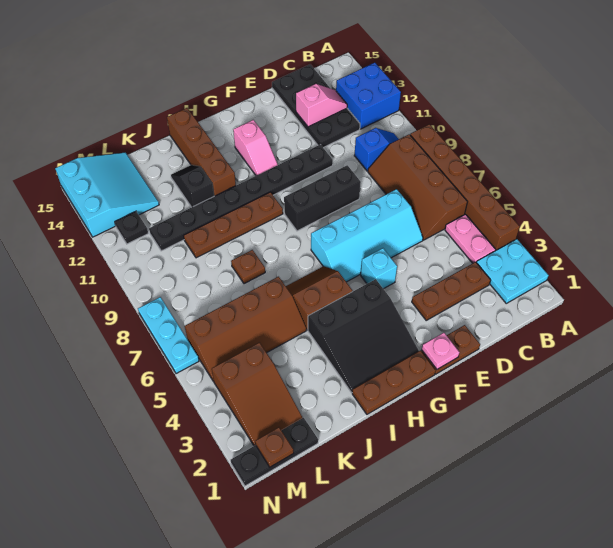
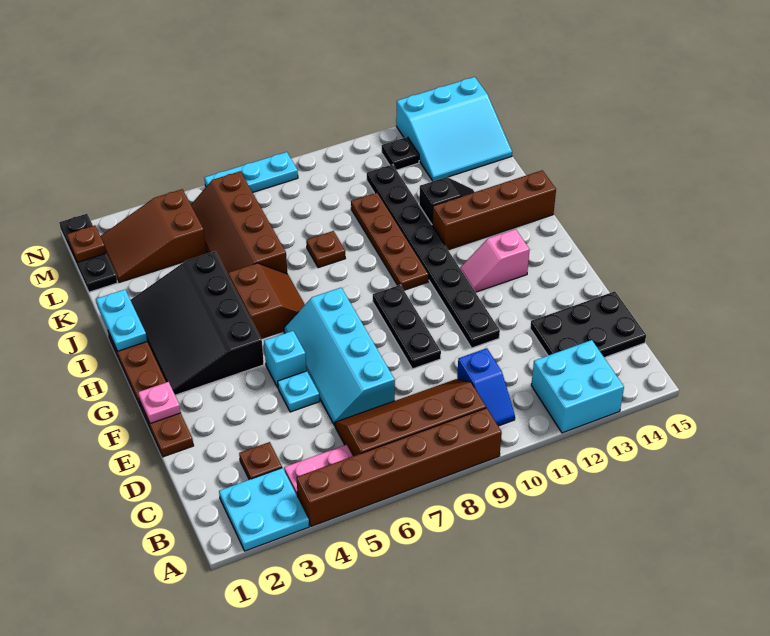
blue brick A12:B13 level 1 -> cyan brick A12:B13 level 1
brown plate C3:E3 level 1 -> brown plate C3 level 1
black plate C12:D15 level 1 -> black plate C13:D15 level 1
pink slope C13:D13 level 2 top D -> none
none -> cyan plate E5 level 1
black brick E9:G9 level 1 -> black plate E9:G9 level 1
black slope G2:I4 level 1 top 4 -> black slope G2:J4 level 1 top 4
none -> cyan plate I1:J1 level 2

